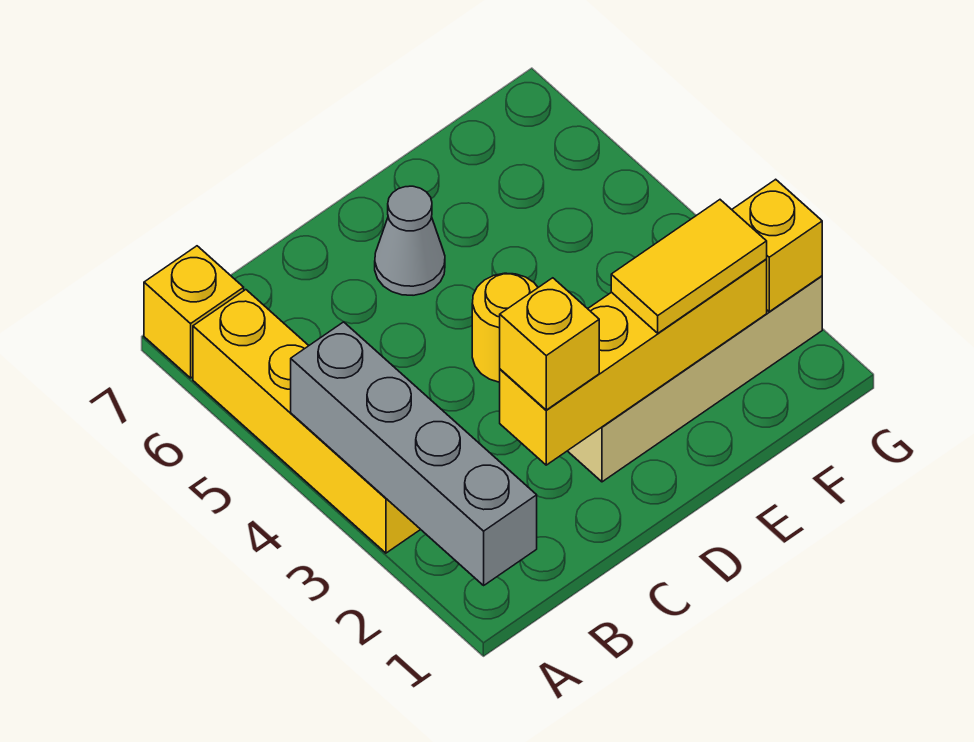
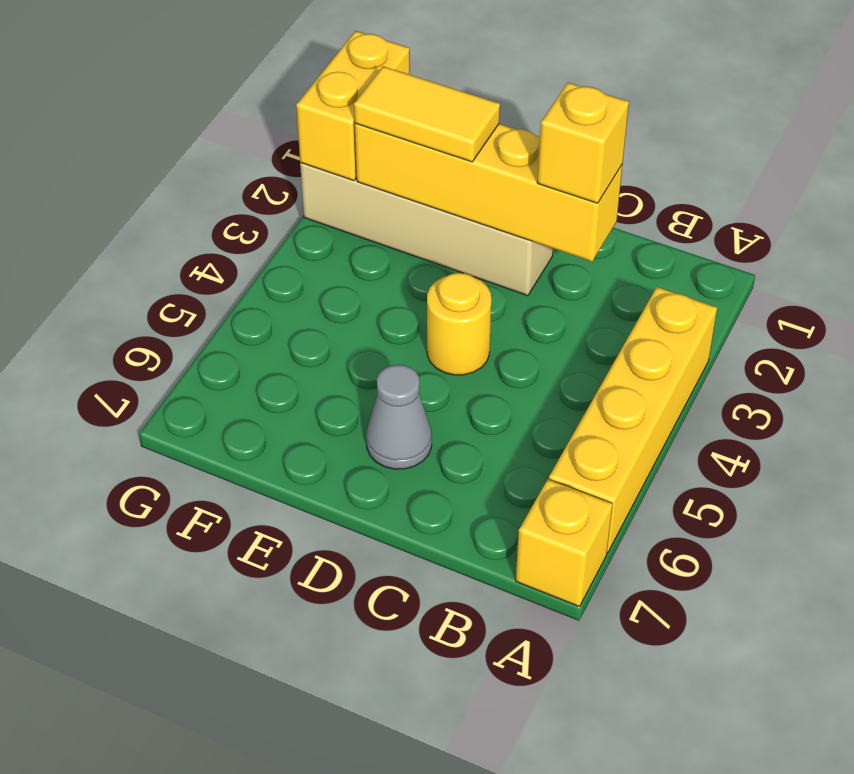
grey brick A1:A4 level 2 -> none
yellow brick G2 level 2 -> yellow brick G1:G2 level 2

